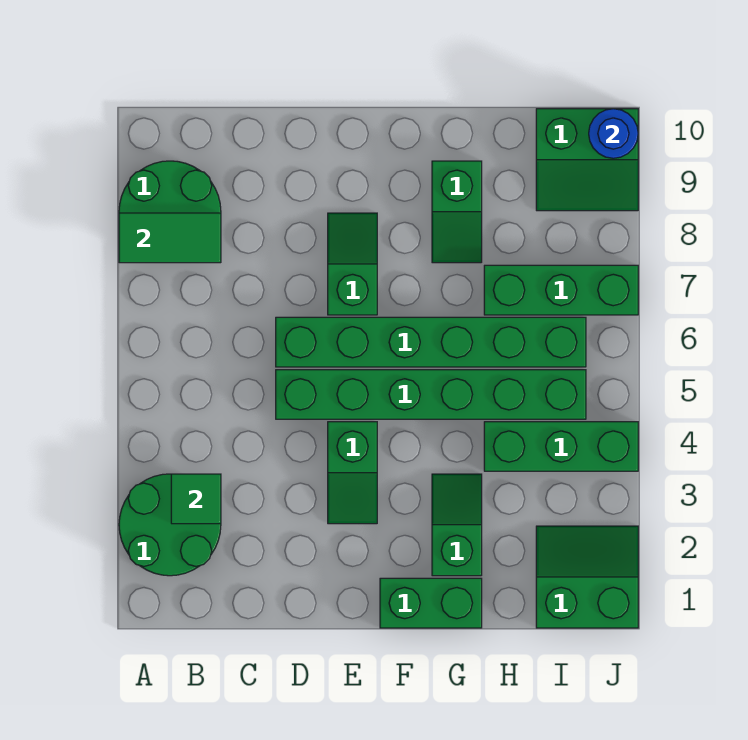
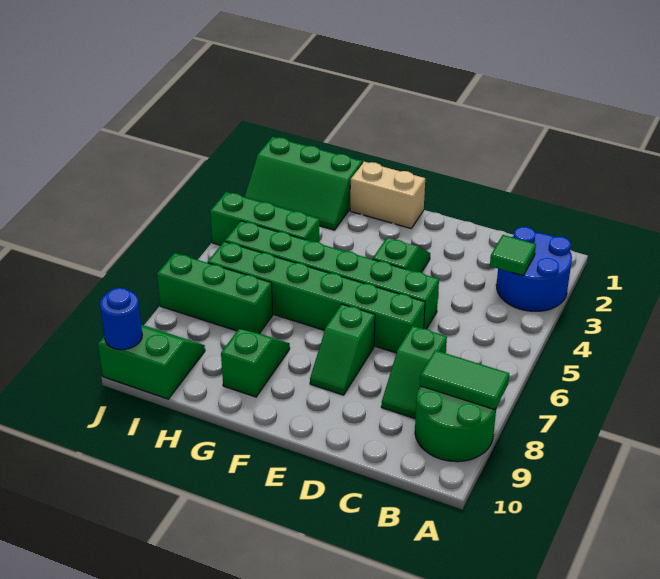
green round brick A2:B3 level 1 -> blue round brick A2:B3 level 1
green brick F1:G1 level 1 -> tan brick F1:G1 level 1
green slope G2:G3 level 1 top 2 -> green slope C7:C8 level 1 top 7
green slope I1:J2 level 1 top 1 -> green slope H1:J2 level 1 top 1

